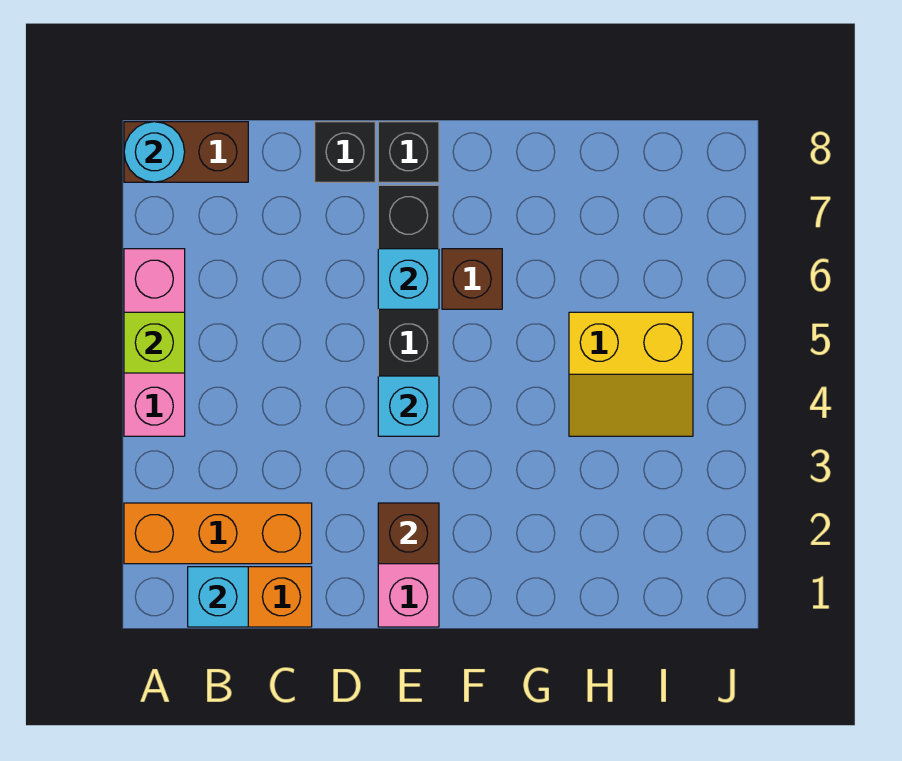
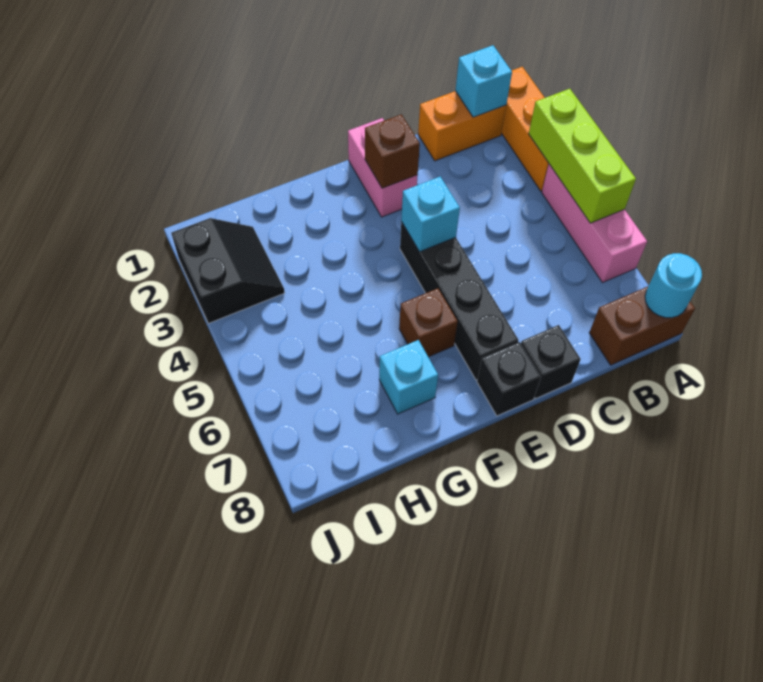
orange brick A2:C2 level 1 -> orange brick A1:A3 level 1
lime brick A5 level 2 -> lime brick A3:A5 level 2
cyan brick E6 level 2 -> cyan brick G7 level 1
yellow slope H4:I5 level 1 top 5 -> none
none -> black slope I2:J3 level 1 top J

